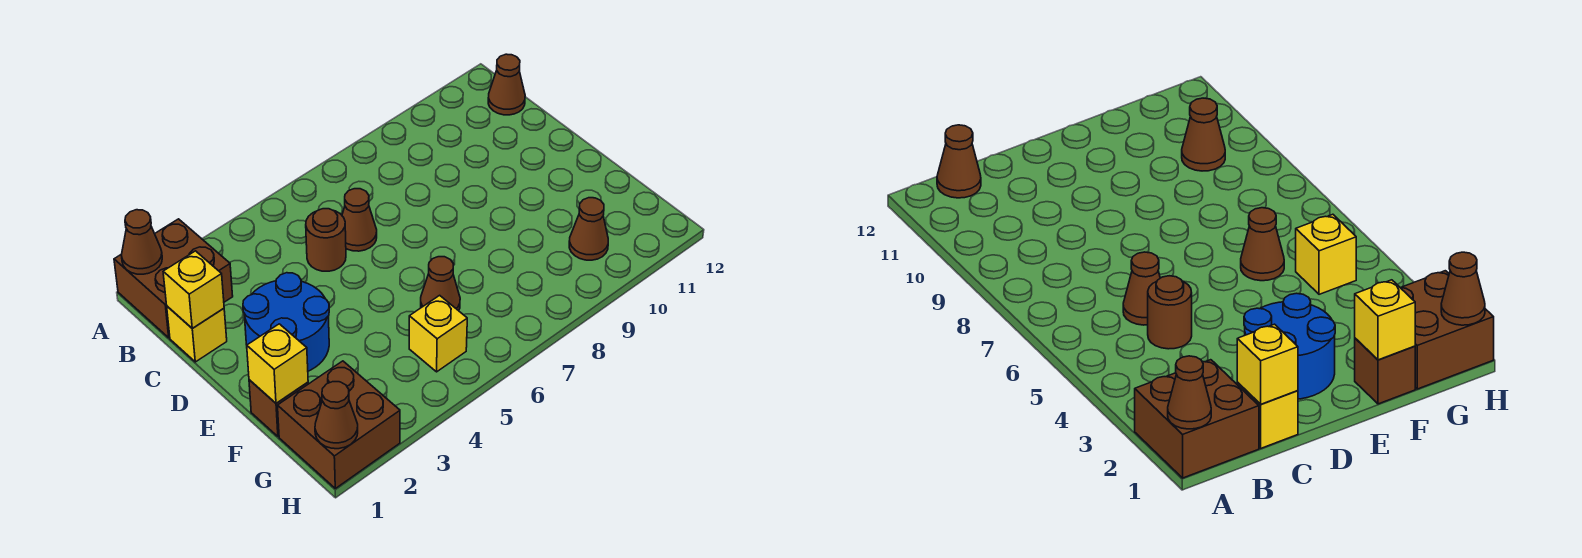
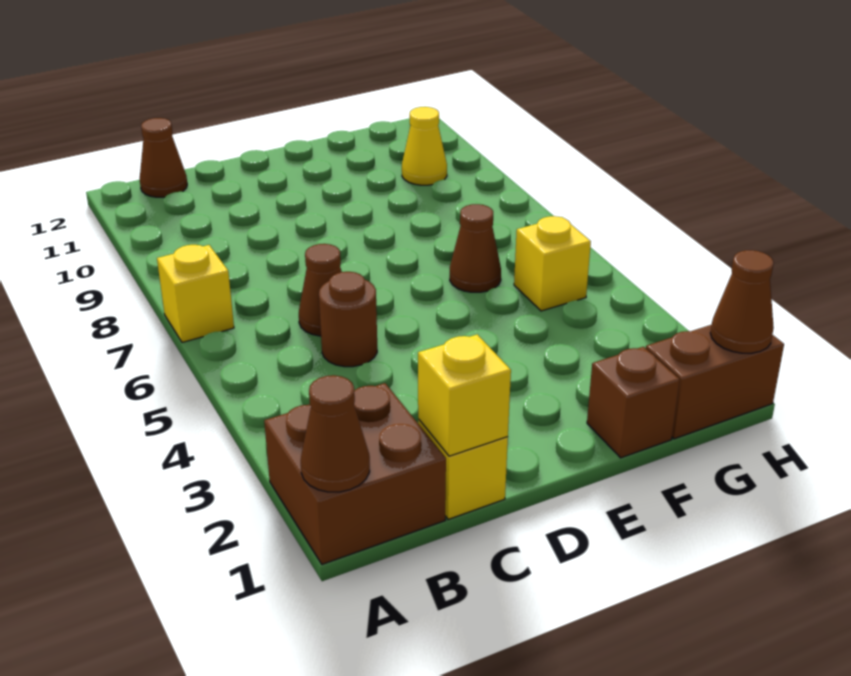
blue round brick D2:E3 level 1 -> none
yellow brick F1 level 2 -> yellow brick A7 level 1
brown brick G1:H2 level 1 -> brown brick G1:H1 level 1
brown cone G10 level 1 -> yellow cone G10 level 1

